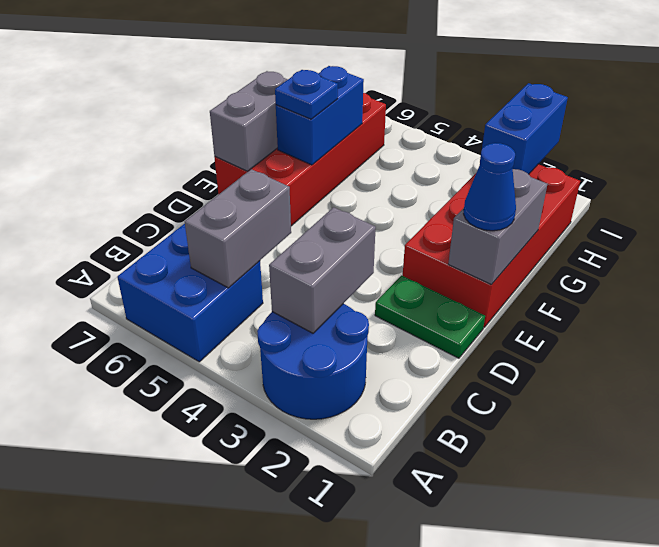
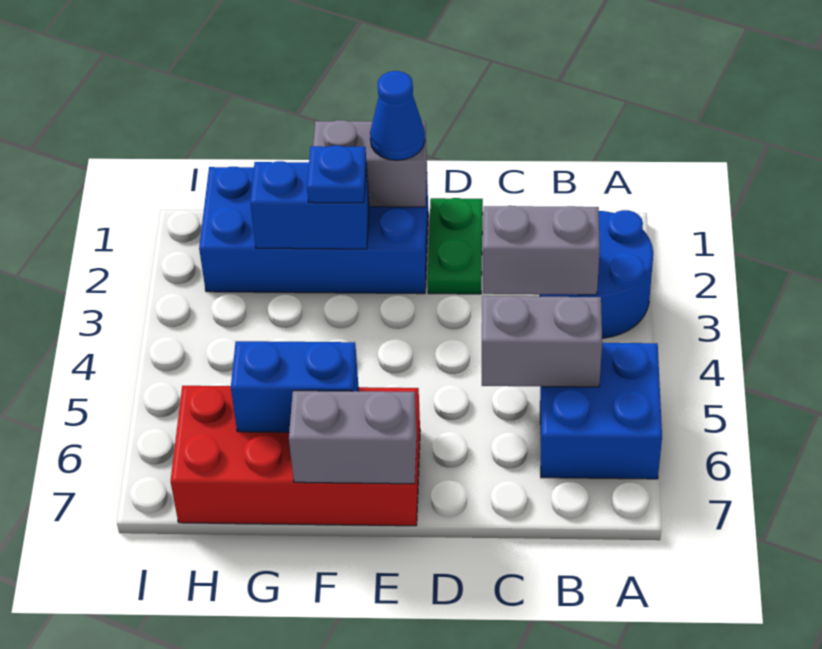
red brick E1:H2 level 1 -> blue brick E1:H2 level 1
blue plate F6 level 3 -> blue plate F2 level 3
blue brick H2:I2 level 2 -> blue brick F2:G2 level 2

